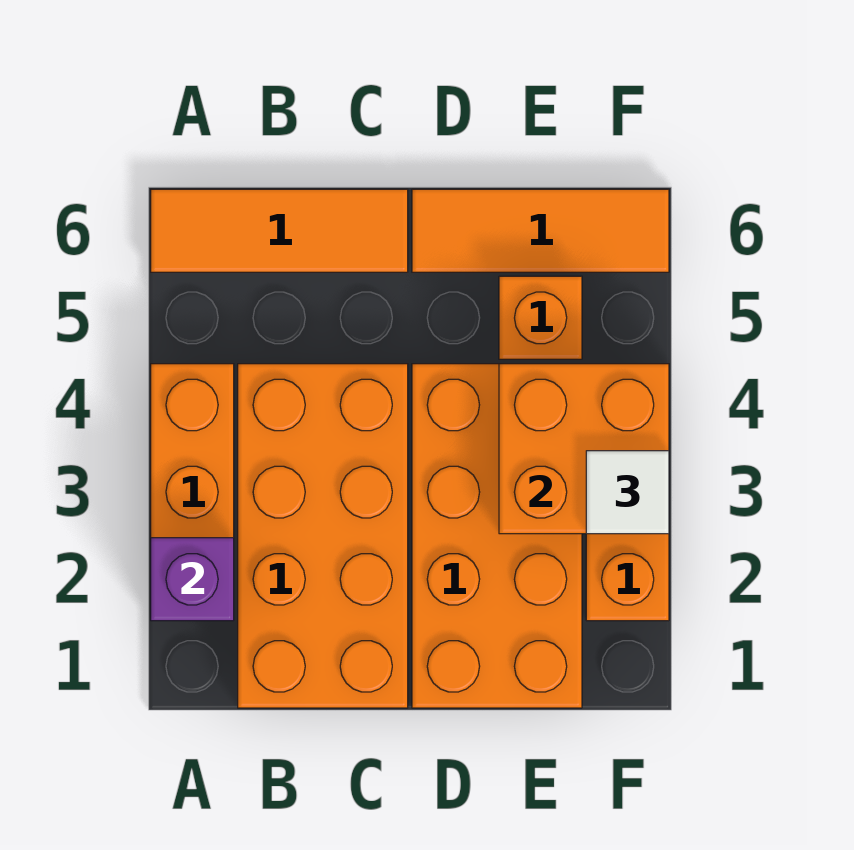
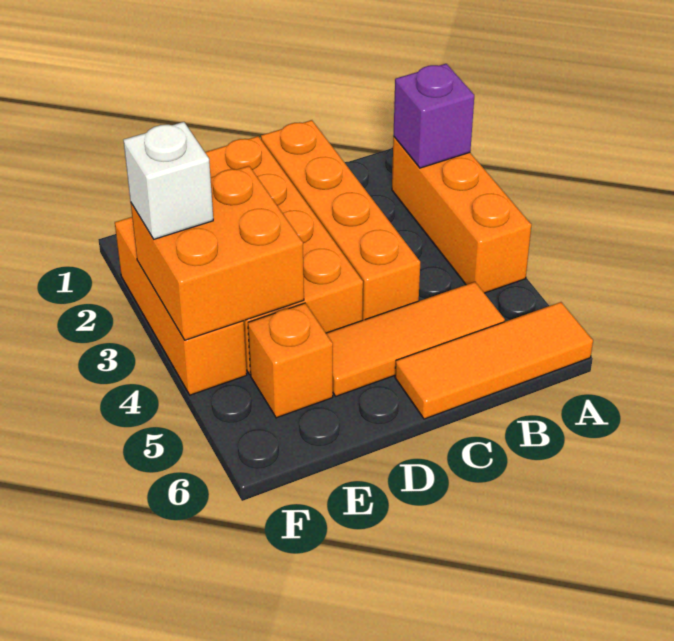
orange brick B1:C4 level 1 -> orange brick C1:C4 level 1
orange tile D6:F6 level 1 -> orange tile B5:D5 level 1
white tile F3 level 3 -> white brick F3 level 3

